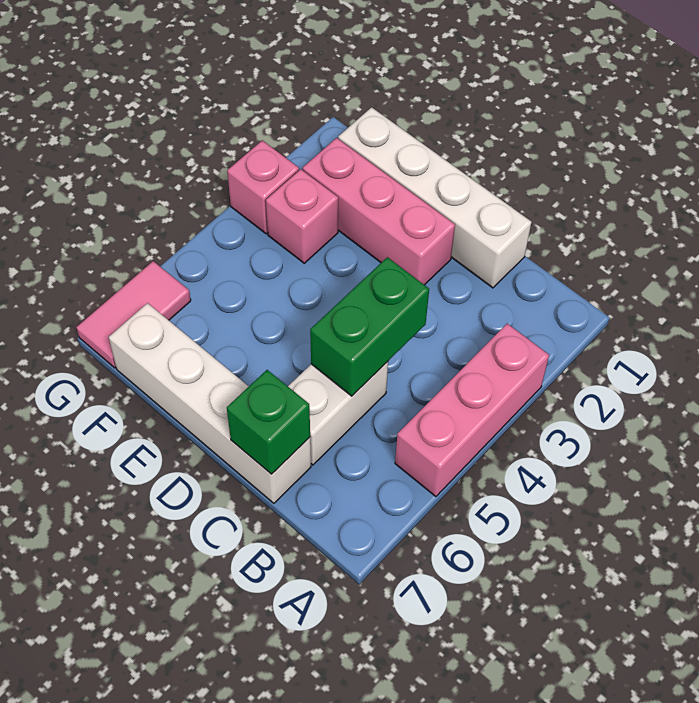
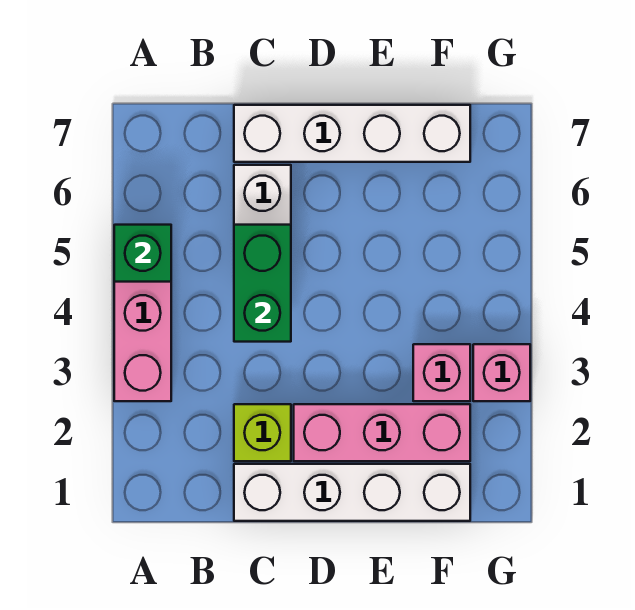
none -> lime brick C2 level 1
green brick C7 level 2 -> green brick A5 level 2
pink tile G6:G7 level 1 -> none

